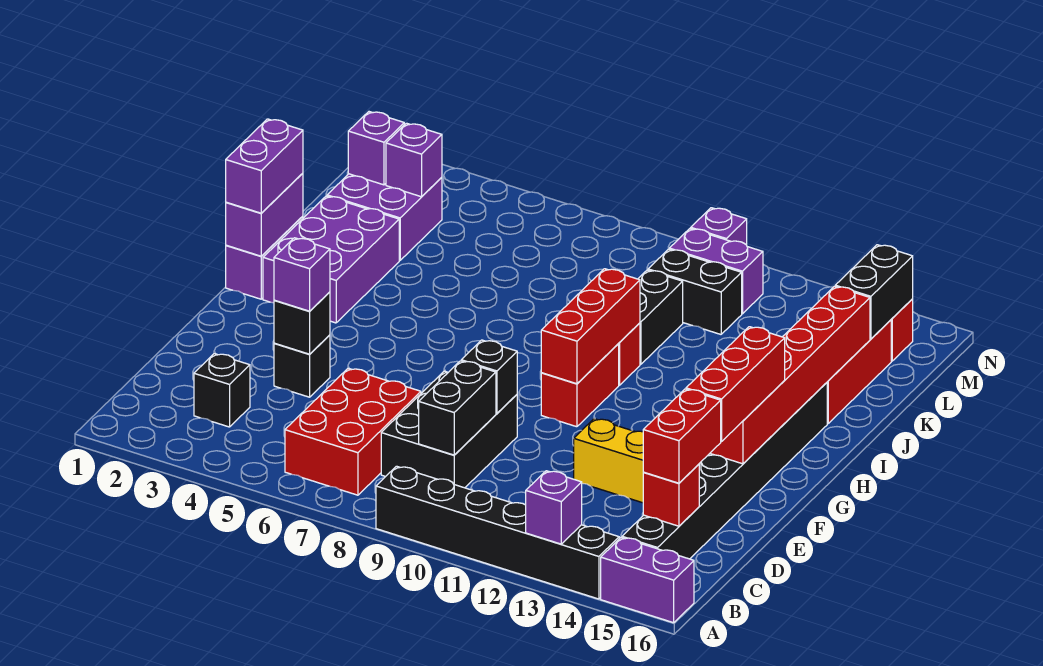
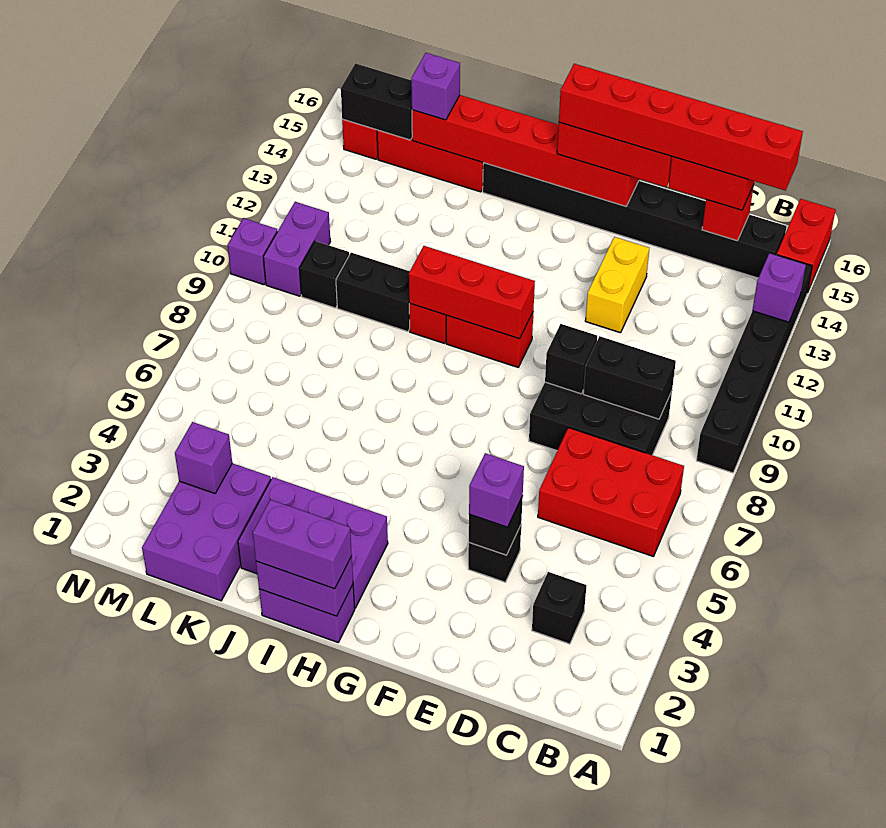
purple brick A15:A16 level 1 -> red brick A15:A16 level 1
none -> red brick B15:G15 level 4
purple brick K2:L3 level 1 -> purple brick K1:L3 level 1
purple brick L2 level 2 -> purple brick K15 level 3
black brick L10:L11 level 1 -> black brick L10 level 1

